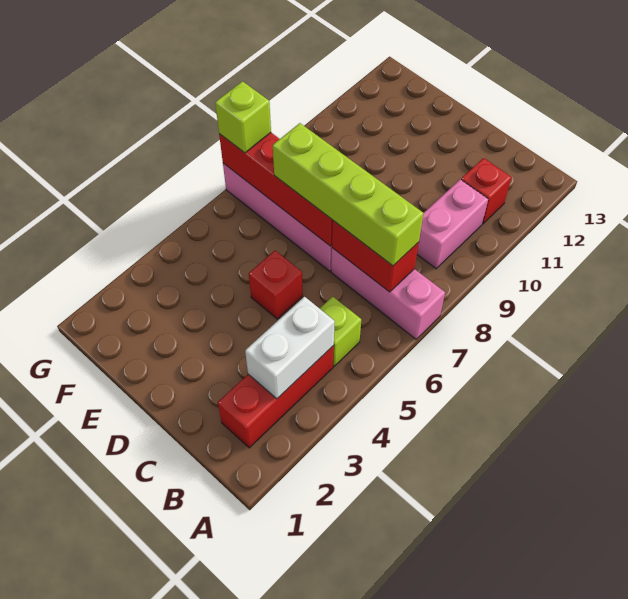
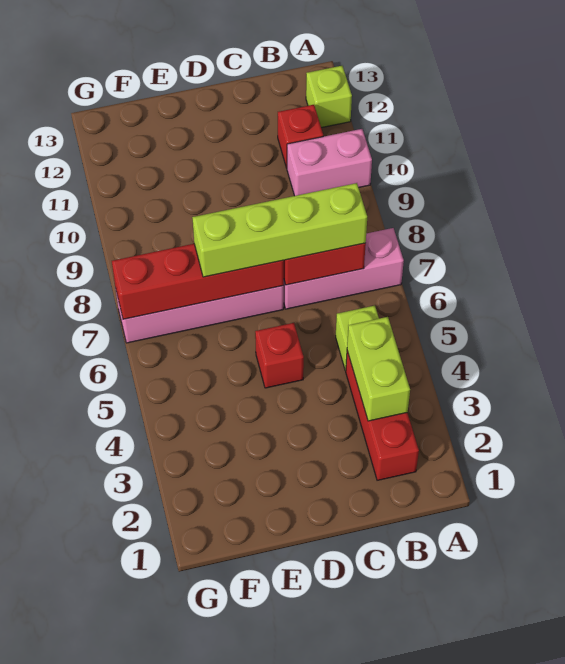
white brick B3:B4 level 2 -> lime brick B3:B4 level 2
pink brick B9:B10 level 1 -> pink brick A10:B10 level 1
lime brick G7 level 3 -> lime brick A12 level 1

